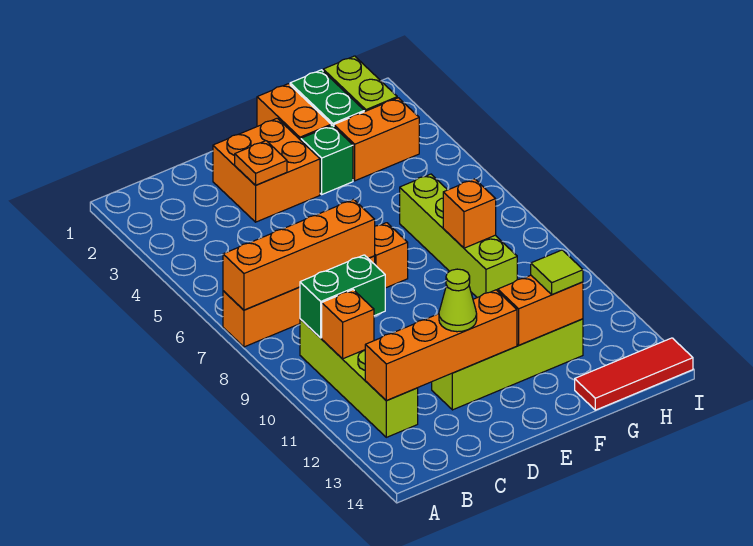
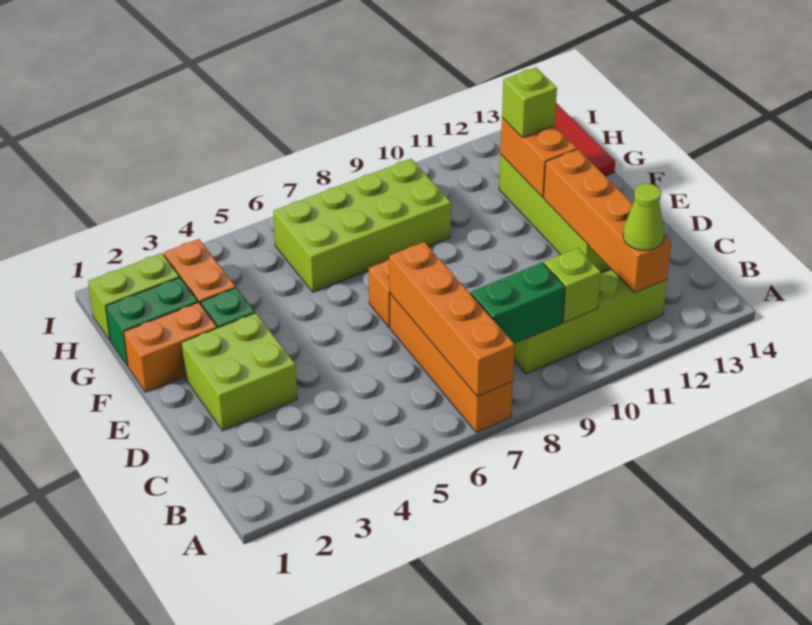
green brick B9:C9 level 2 -> green brick B8:B9 level 2
orange brick B10 level 2 -> lime brick B10 level 2
orange brick D2:E3 level 1 -> lime brick D2:E3 level 1
orange plate D3 level 2 -> none
lime cone D12 level 3 -> lime cone B12 level 3
lime brick G6:G9 level 1 -> lime brick G6:H9 level 1
orange brick G8 level 2 -> none
lime tile G12 level 3 -> lime brick G12 level 3

